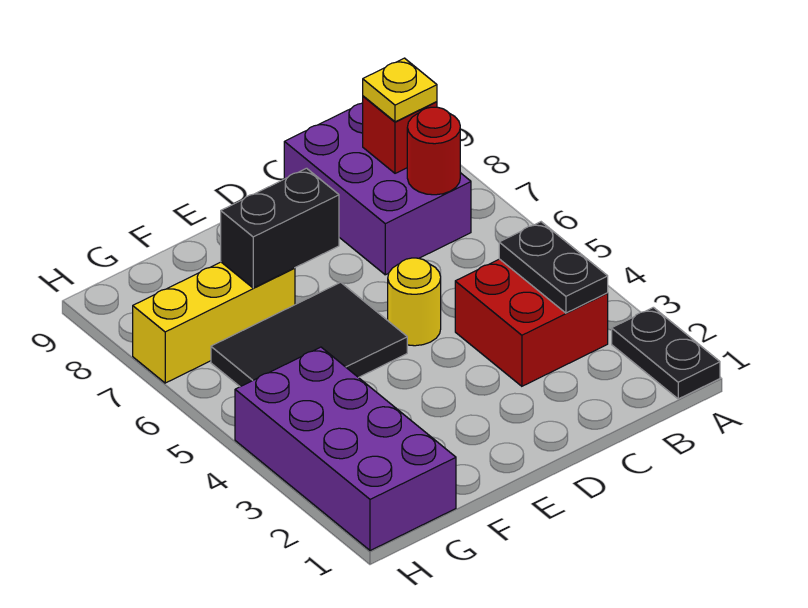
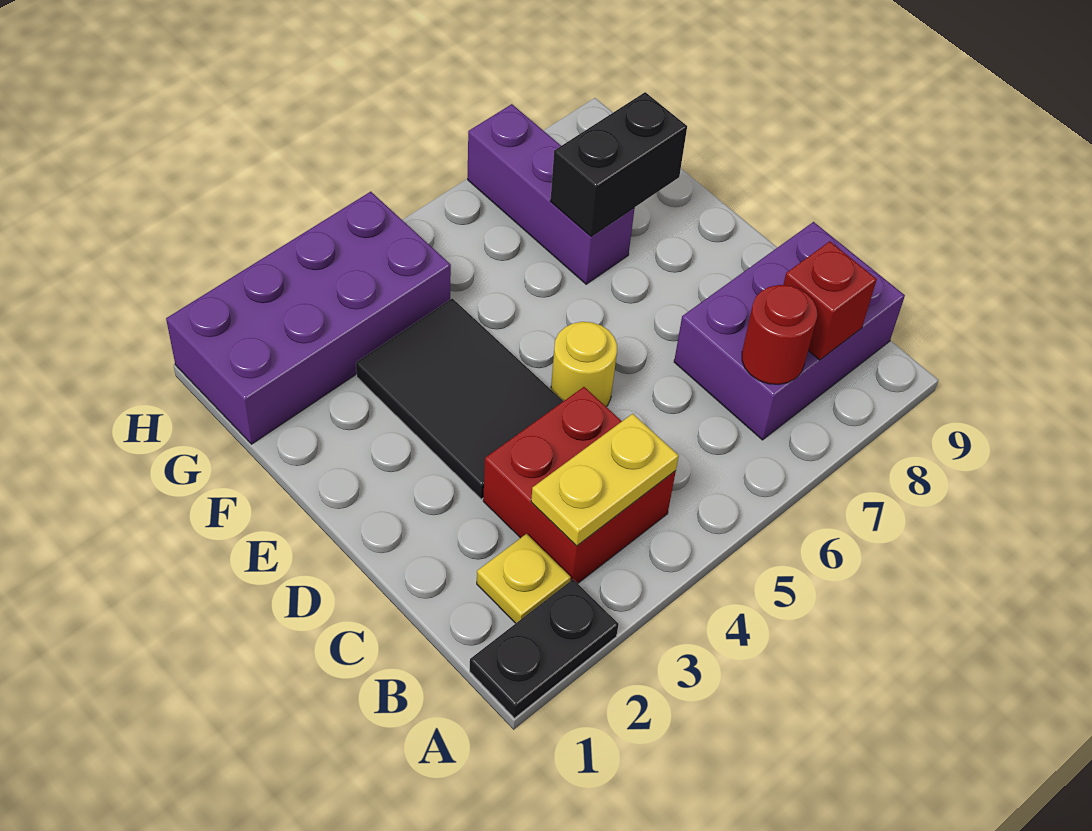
black plate B3:B4 level 2 -> yellow plate B3:B4 level 2
yellow plate B8 level 3 -> yellow plate B2 level 1
black tile E5:G6 level 1 -> black tile D3:F4 level 1
black brick E7:F7 level 2 -> black brick F7:F8 level 2
yellow brick F7:H7 level 1 -> purple brick F7:H7 level 1

